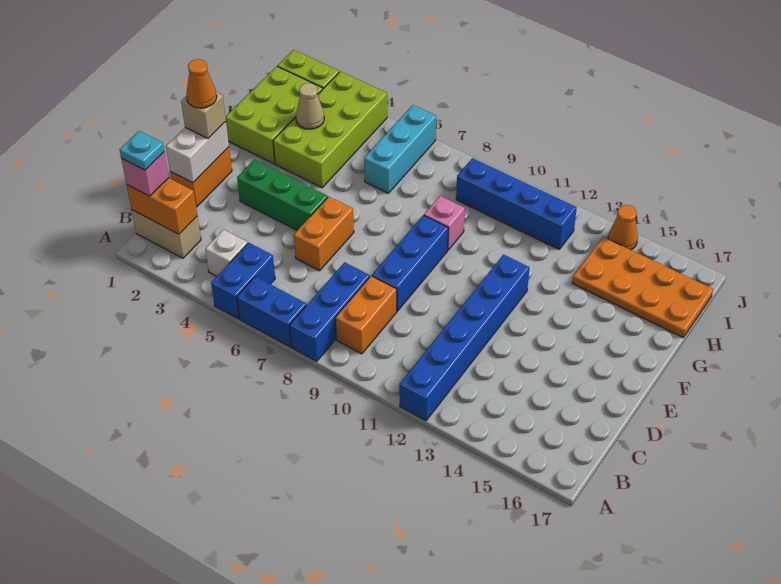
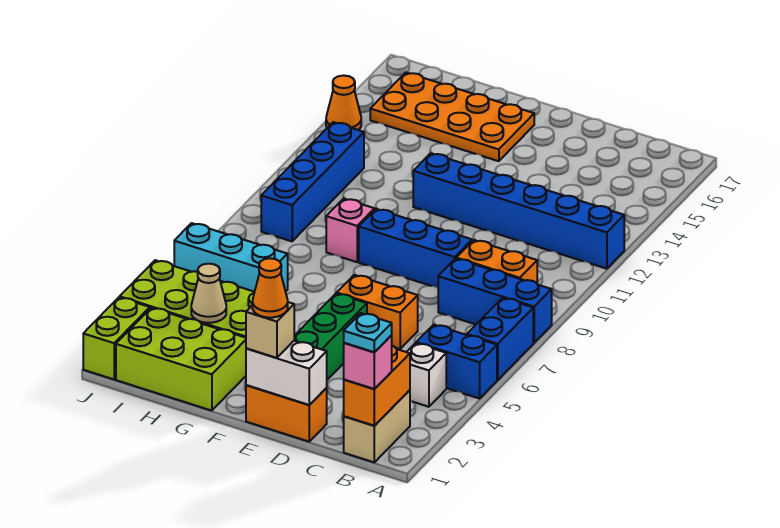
orange plate H14:I17 level 1 -> orange plate F15:I16 level 1

